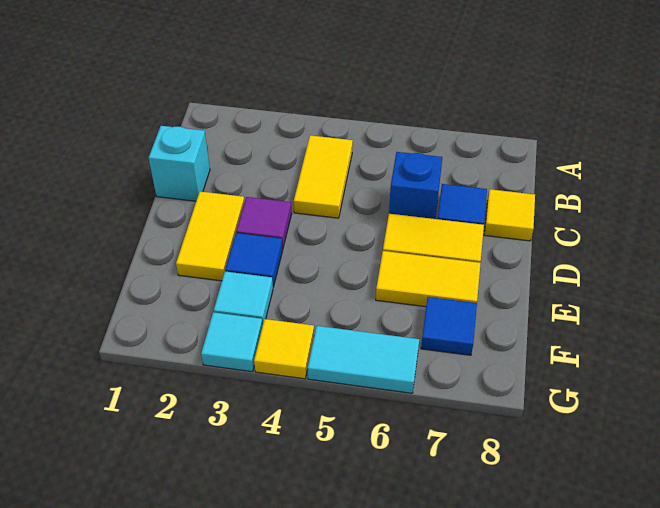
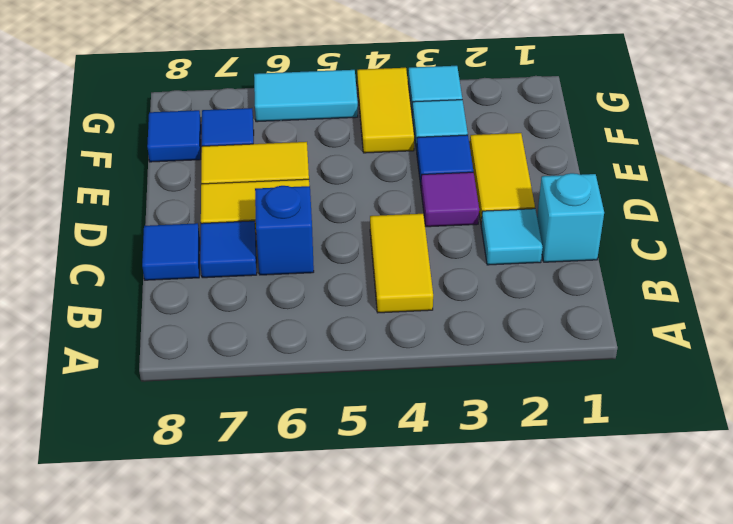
none -> cyan tile C2 level 1
yellow tile C8 level 1 -> blue tile C8 level 1
none -> blue tile F8 level 1
yellow tile G4 level 1 -> yellow tile F4:G4 level 1

